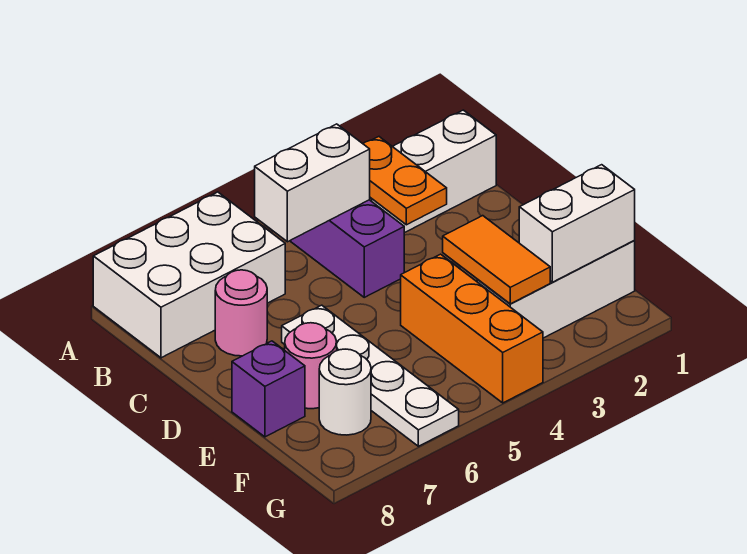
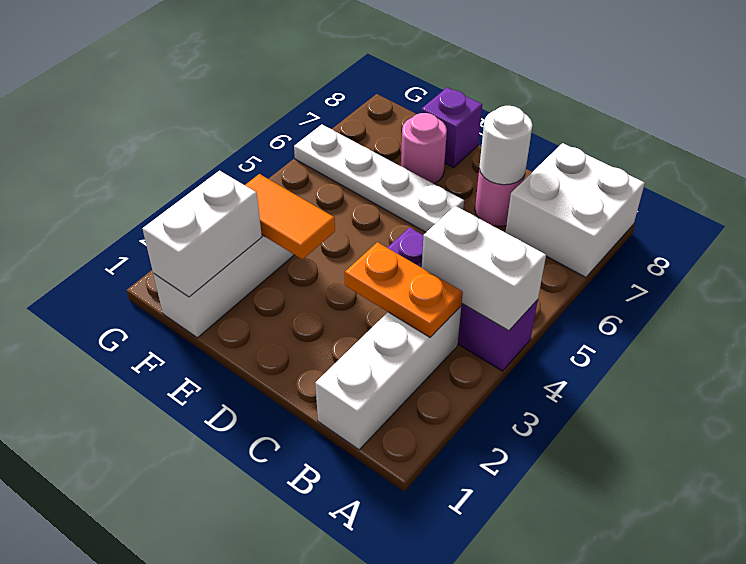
white brick A6:B8 level 1 -> white brick A7:B8 level 1
white brick B4:B5 level 2 -> white brick A4:B4 level 2
orange brick E4:G4 level 1 -> none
white round brick F7 level 1 -> white round brick C7 level 2

